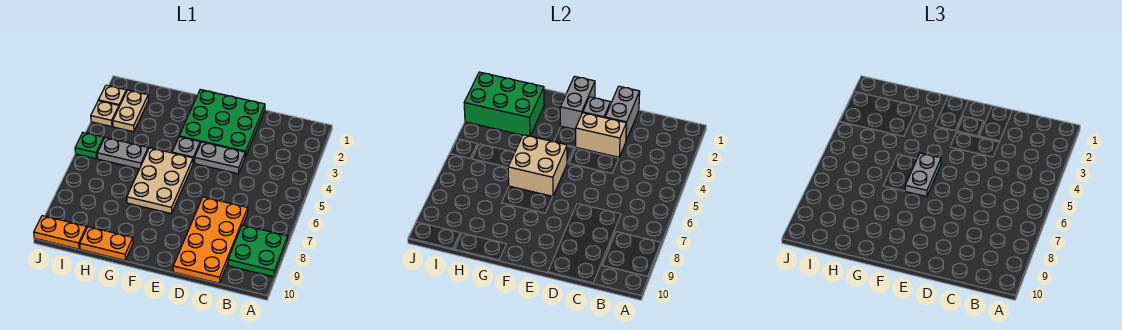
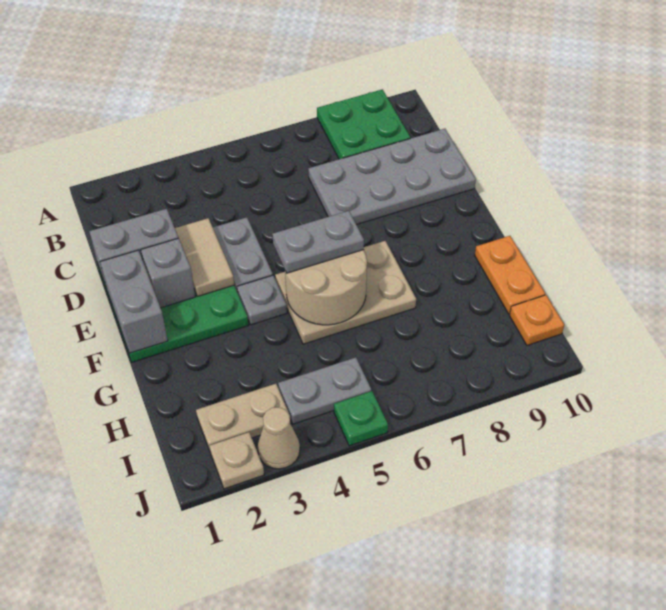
orange plate C7:D10 level 1 -> grey plate C7:D10 level 1
tan brick D3:E3 level 2 -> tan tile D3:E3 level 2
grey brick F1:F2 level 2 -> grey brick E1:F1 level 2
tan brick F5:G6 level 2 -> tan round brick F5:G6 level 2
green brick H2:J3 level 2 -> none
grey plate H5:I5 level 1 -> grey plate I4:I5 level 1
orange plate I10:J10 level 1 -> orange plate I10 level 1
tan plate J3 level 1 -> tan cone J3 level 1

